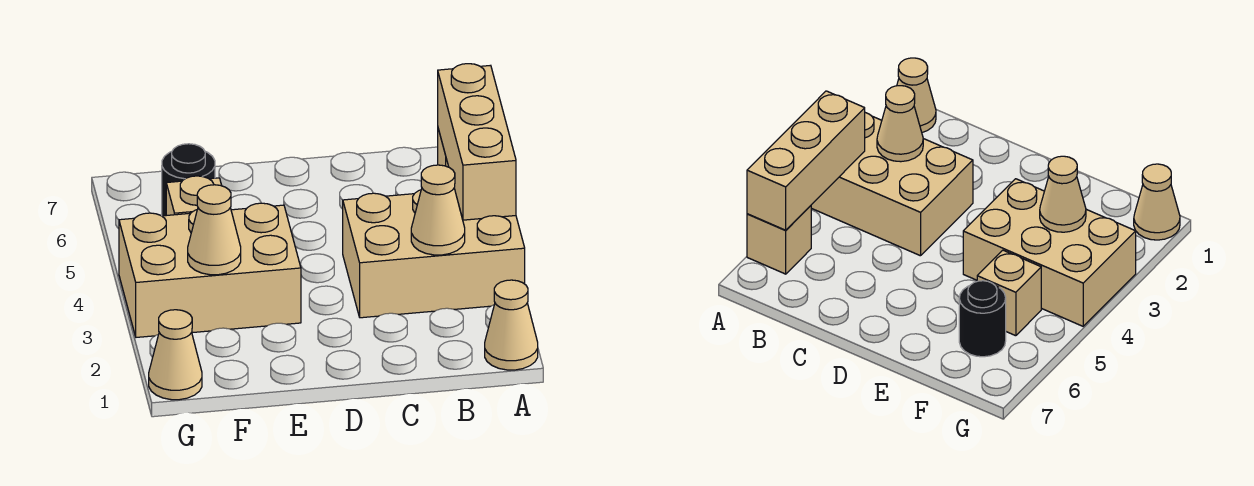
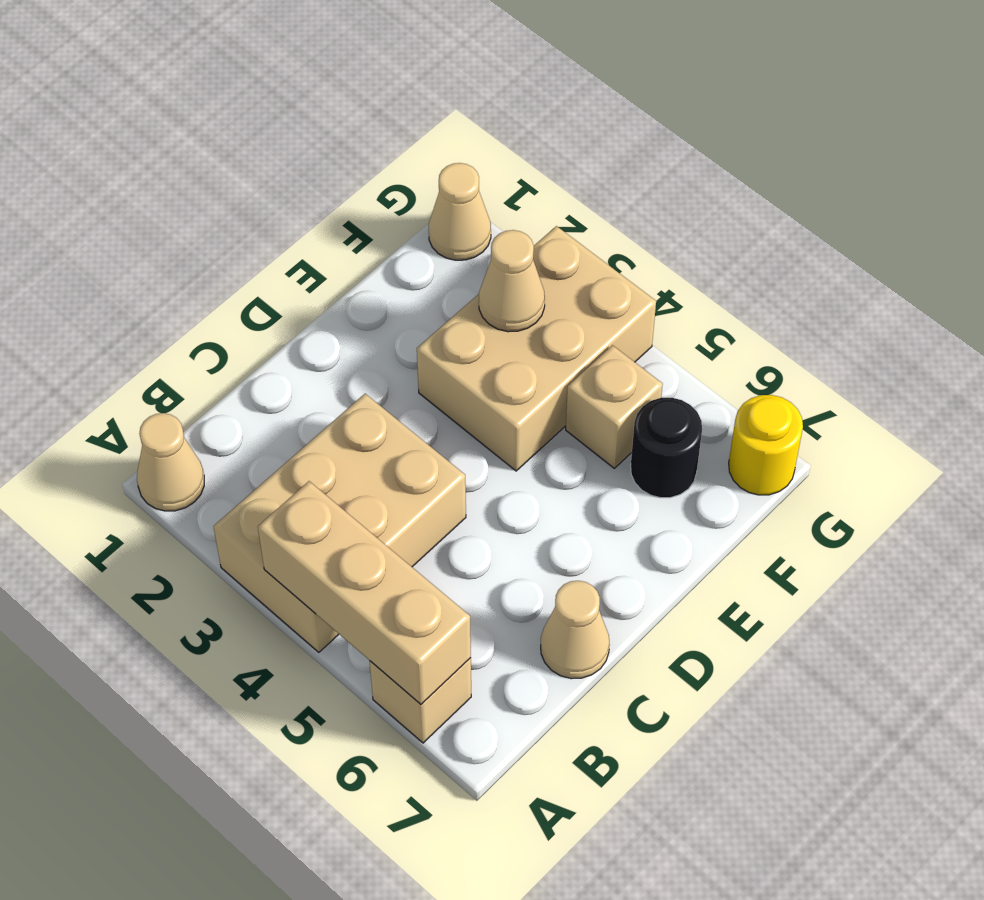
tan cone B3 level 2 -> tan cone C7 level 1
none -> yellow round brick G7 level 1

